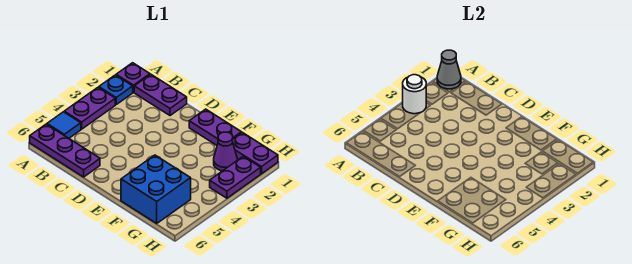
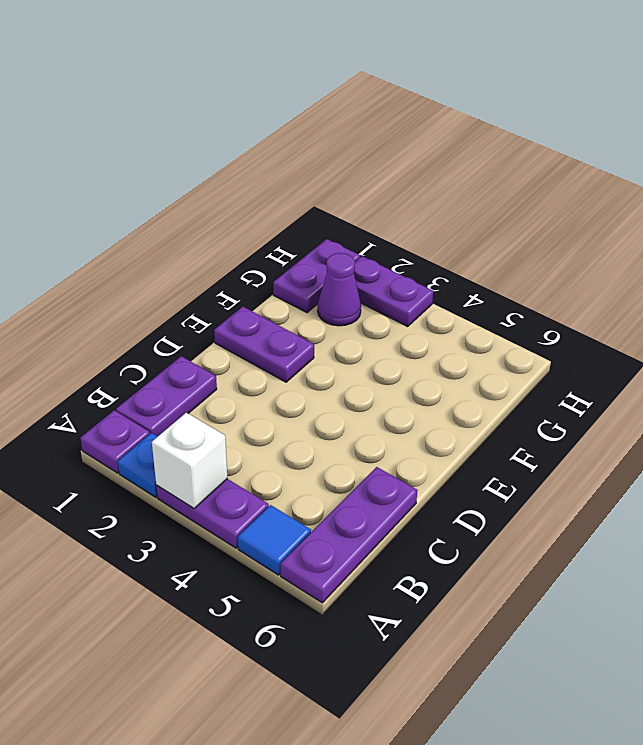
grey cone A1 level 2 -> none
white round brick A3 level 2 -> white brick A3 level 2
purple plate E1:F1 level 1 -> purple plate E1:E2 level 1
blue brick F5:G6 level 1 -> none

